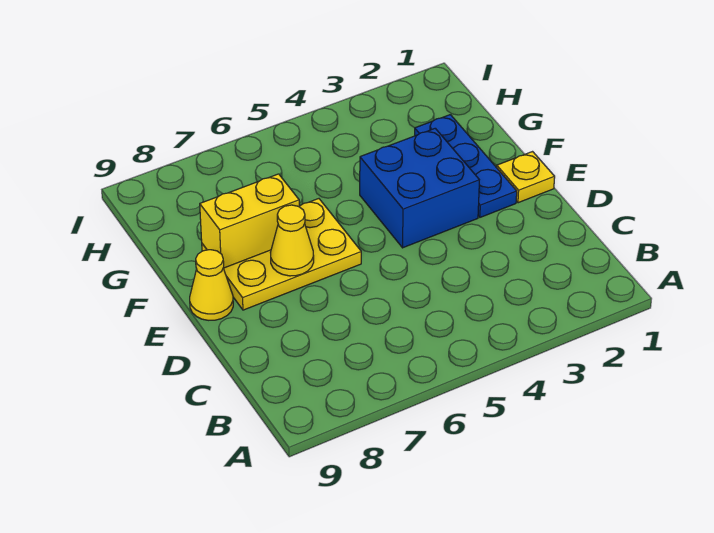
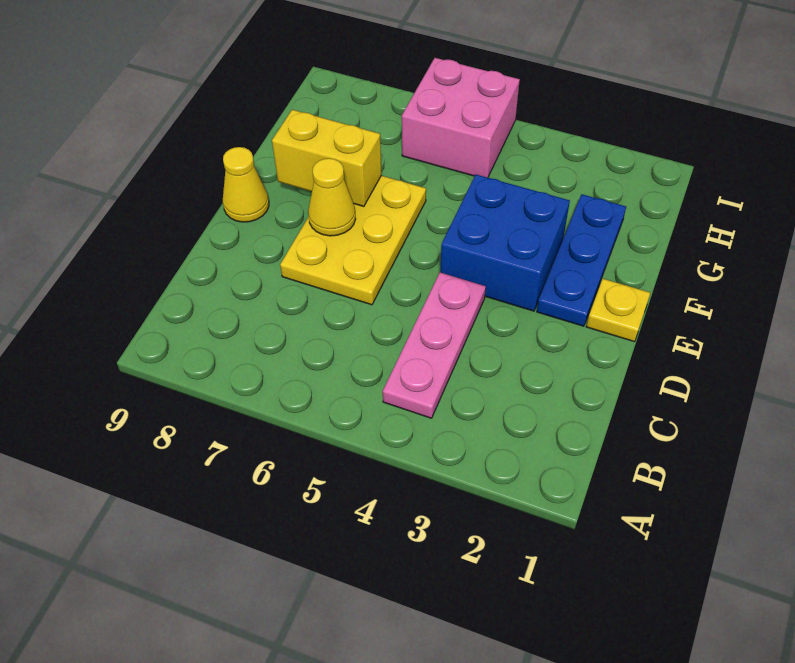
none -> pink plate B4:D4 level 1
yellow plate E6:F8 level 1 -> yellow plate D6:F7 level 1
none -> pink brick H5:I6 level 1

